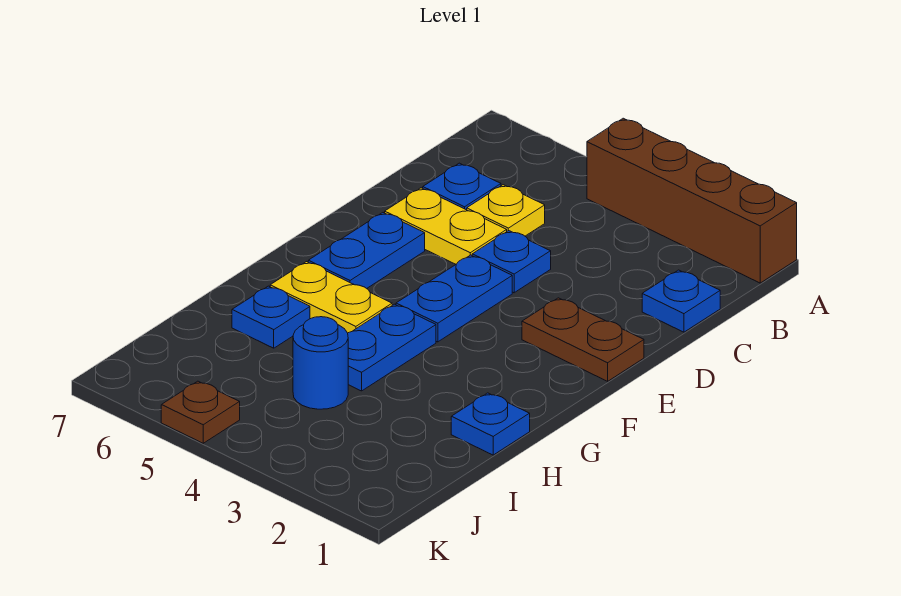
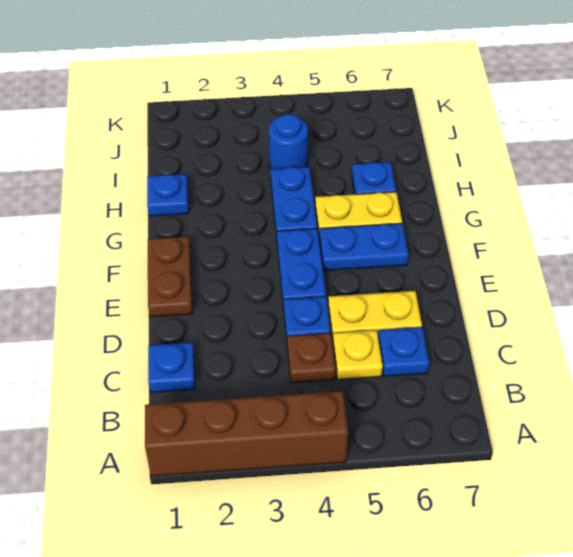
brown plate E1:E2 level 1 -> brown plate E1:F1 level 1
blue plate E6:F6 level 1 -> blue plate F5:F6 level 1
brown plate K5 level 1 -> brown plate C4 level 1

